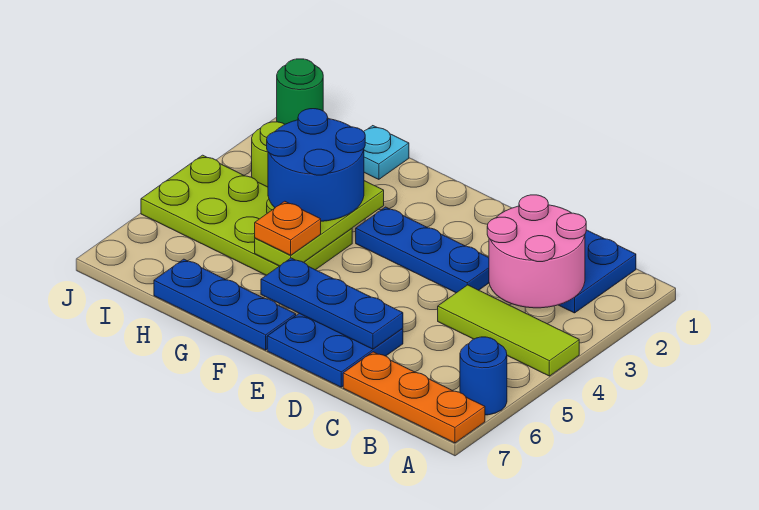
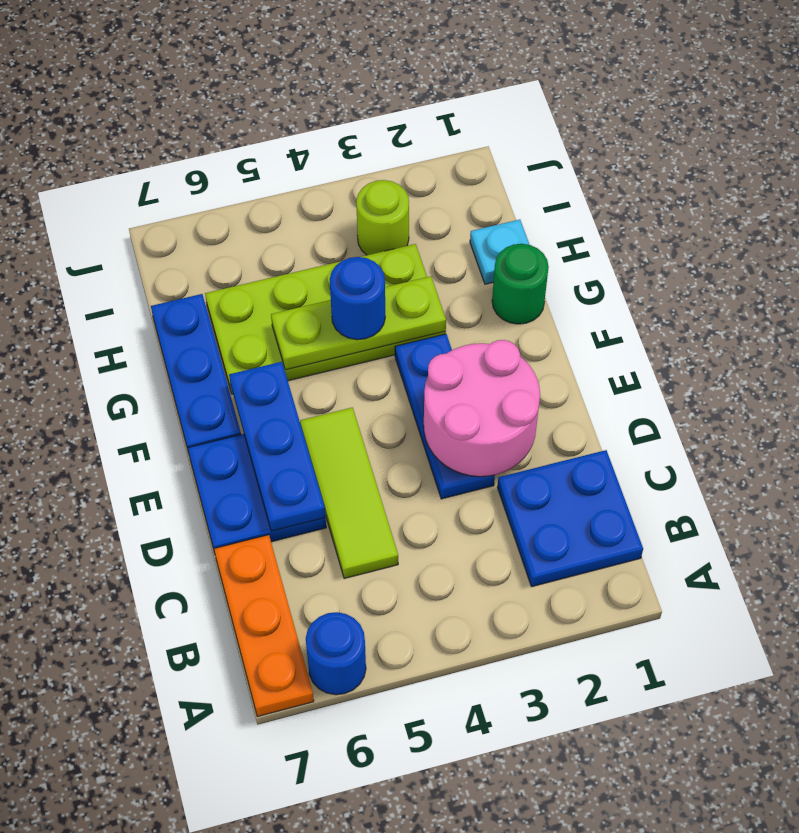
lime tile A4:C4 level 1 -> lime tile C5:E5 level 1
pink round brick B2:C3 level 2 -> pink round brick D2:E3 level 2
blue round brick G3:H4 level 3 -> blue round brick G4 level 3
lime plate G4:J5 level 1 -> lime plate G3:H6 level 1
orange plate G5 level 3 -> none
green round brick J1 level 1 -> green round brick G1 level 1

